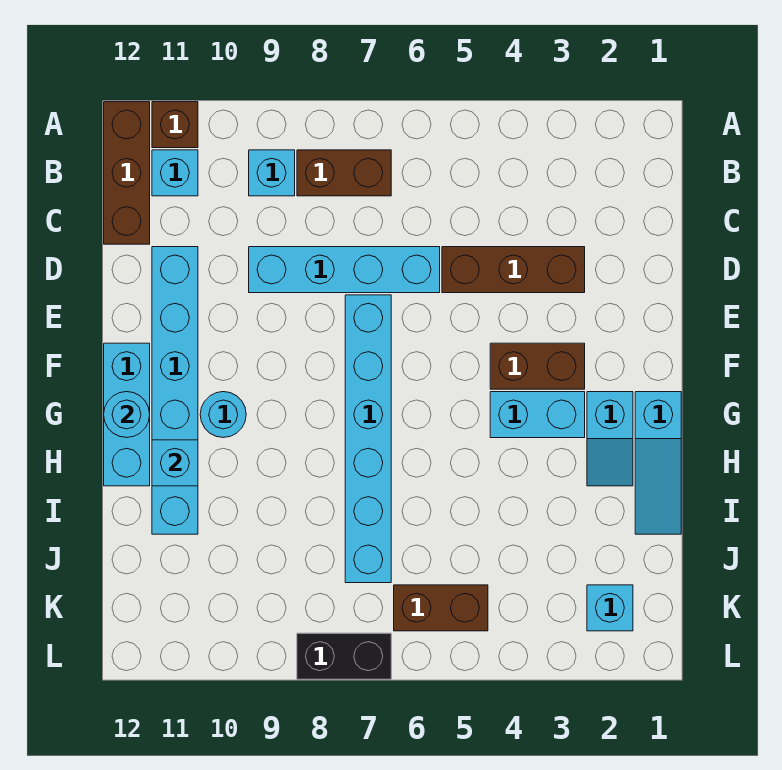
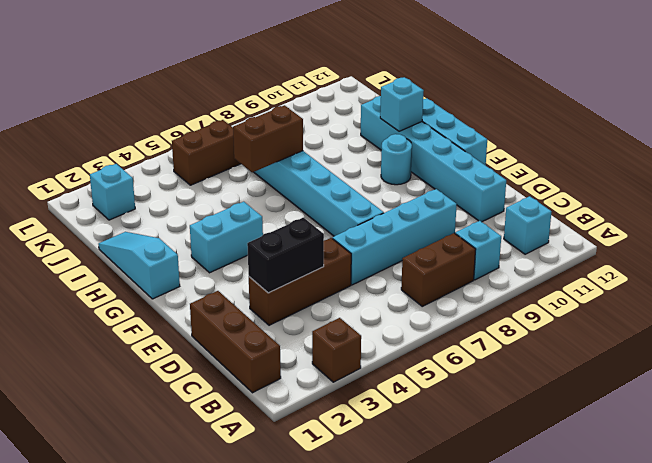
brown brick A11 level 1 -> brown brick A3 level 1
brown brick A12:C12 level 1 -> brown brick B1:D1 level 1
brown brick F3:F4 level 1 -> brown brick I6:I7 level 2
cyan slope G2:H2 level 1 top G -> none
cyan round brick G12 level 2 -> none
black brick L7:L8 level 1 -> black brick D3:D4 level 2

